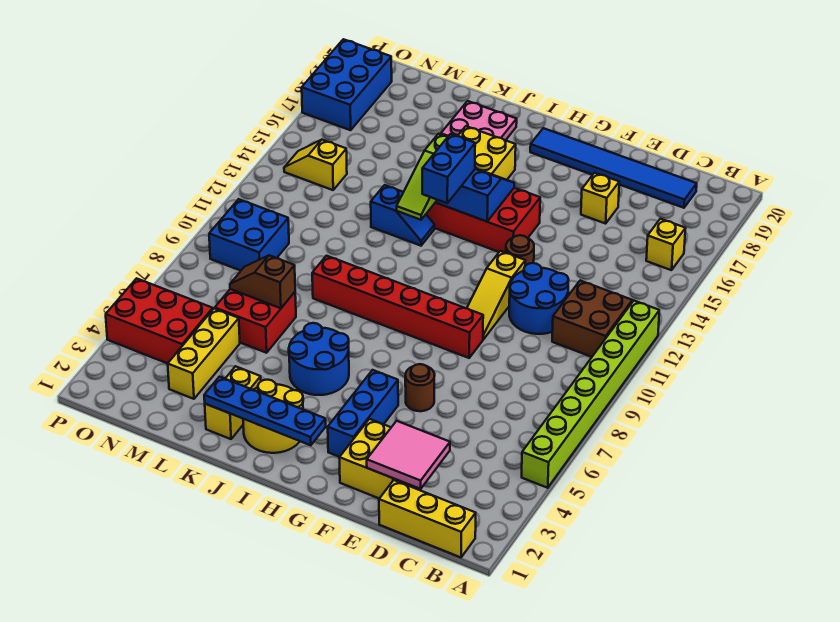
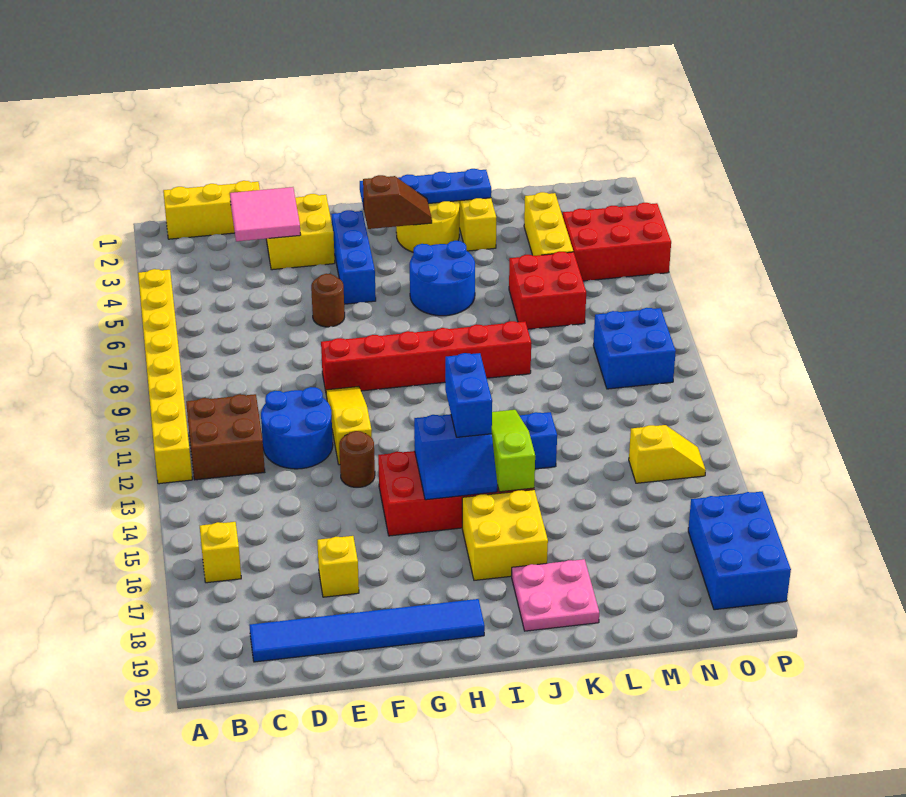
lime brick A5:A12 level 1 -> yellow brick A5:A12 level 1
brown slope L7:M7 level 2 top L -> brown slope H3:I3 level 2 top H

